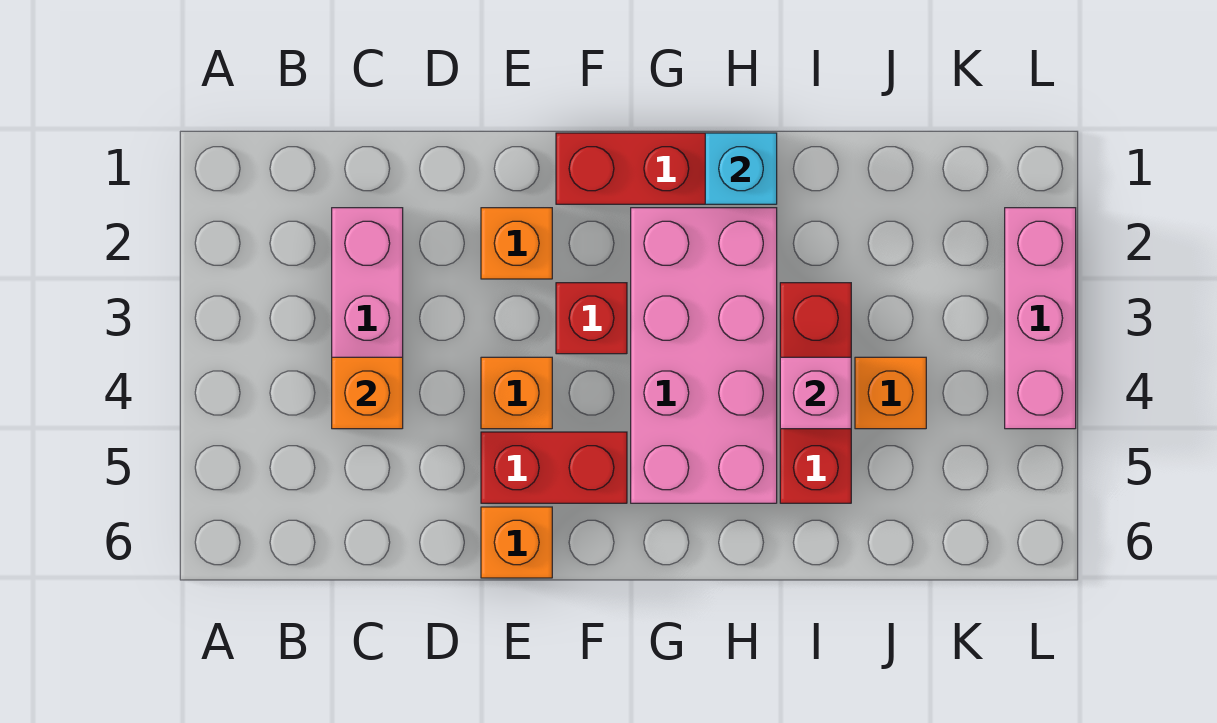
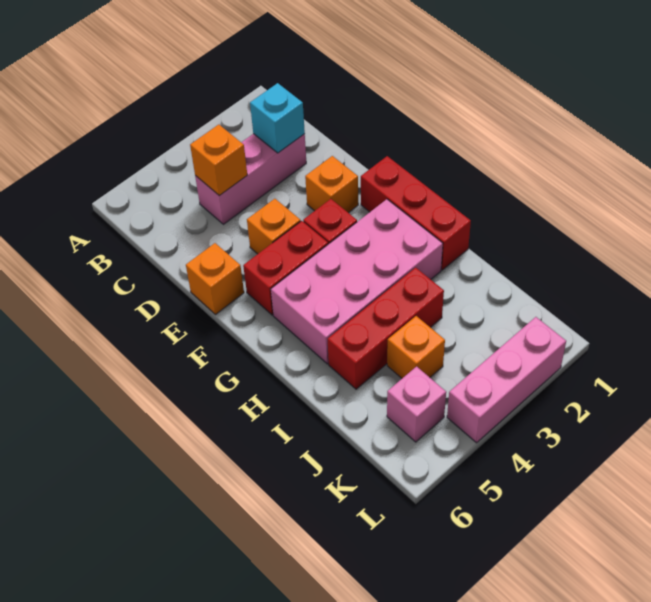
red brick E5:F5 level 1 -> red brick F4:F5 level 1
cyan brick H1 level 2 -> cyan brick C2 level 2
pink brick I4 level 2 -> pink brick K5 level 1

